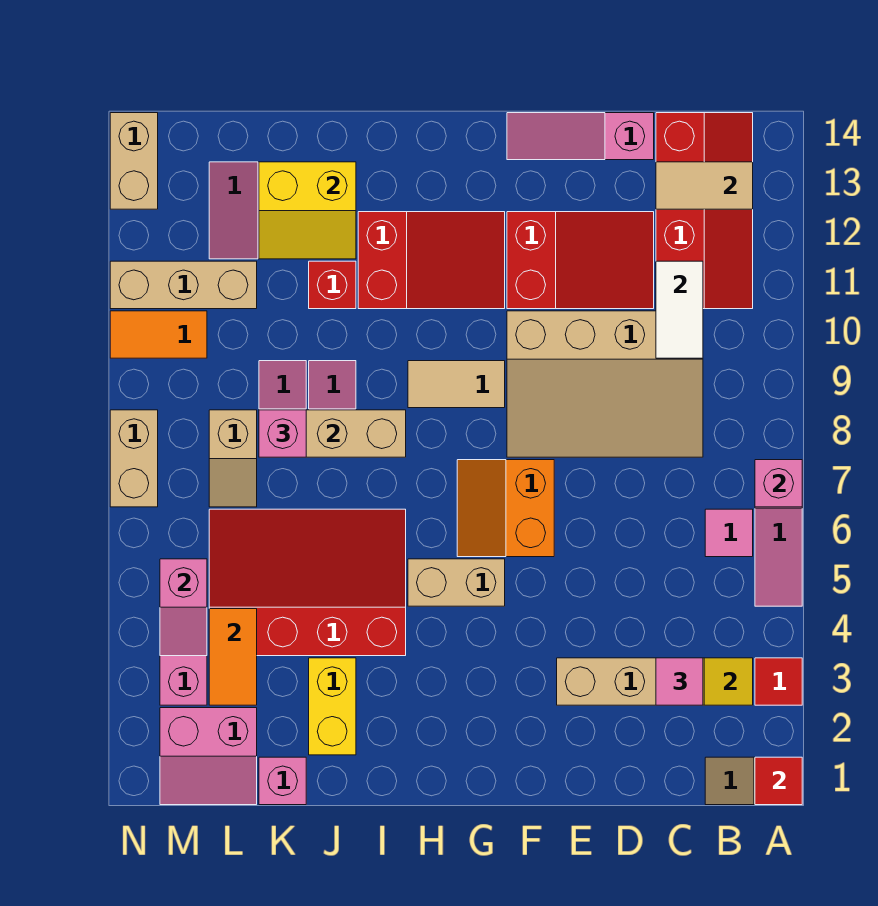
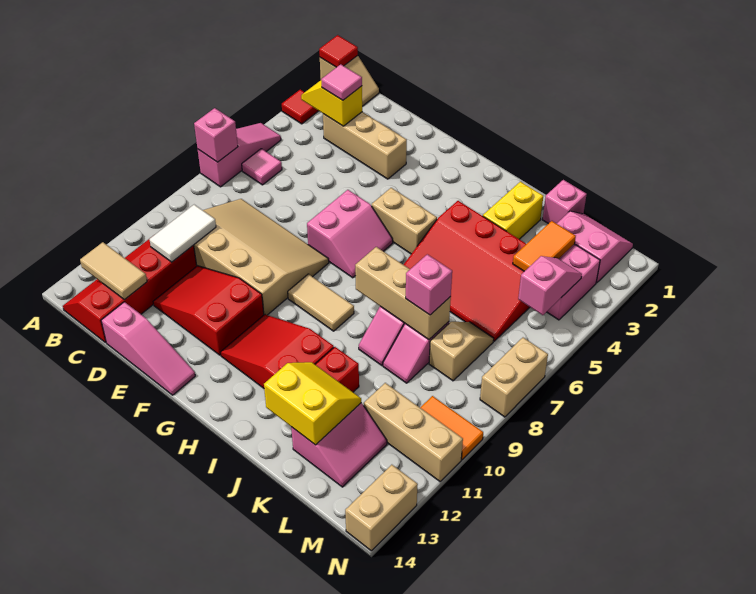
orange slope F6:G7 level 1 top F -> pink slope F6:G7 level 1 top F

